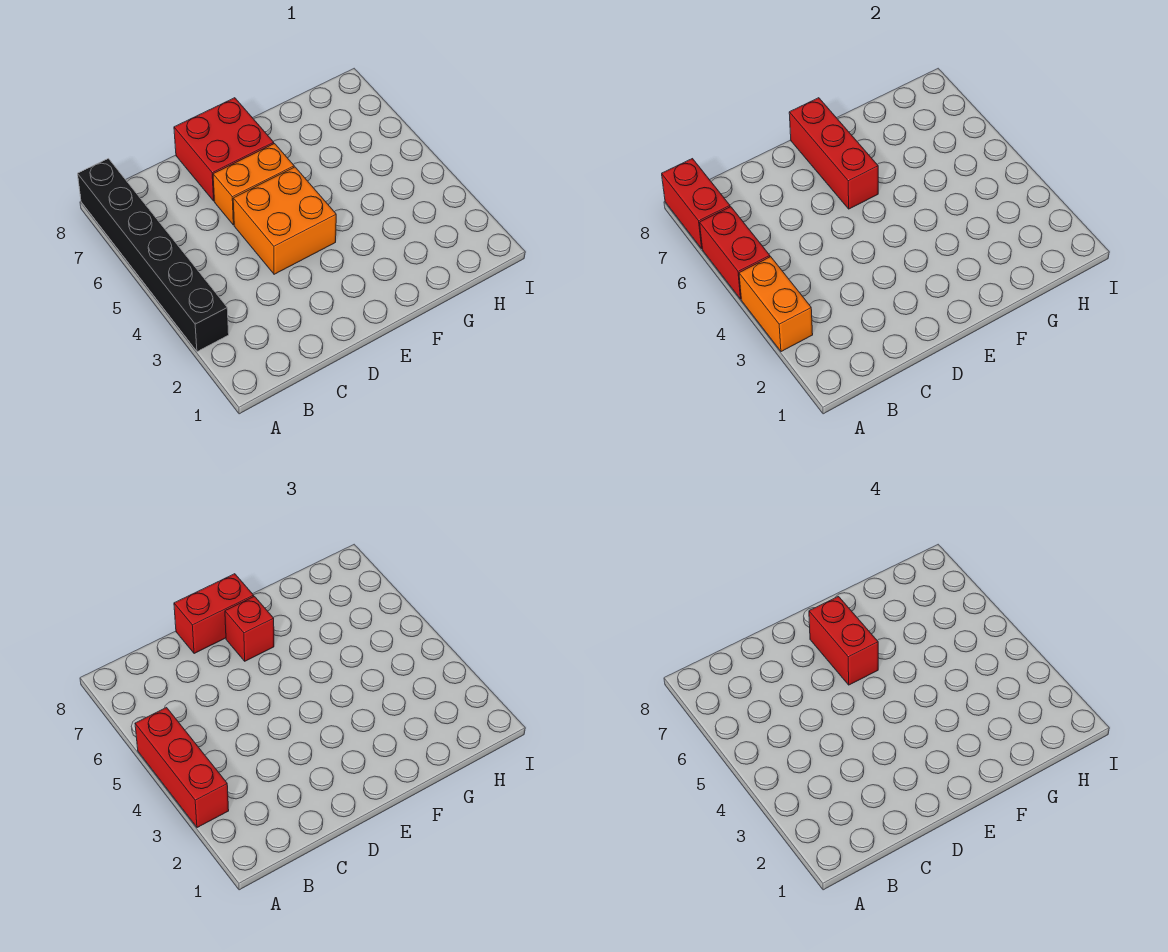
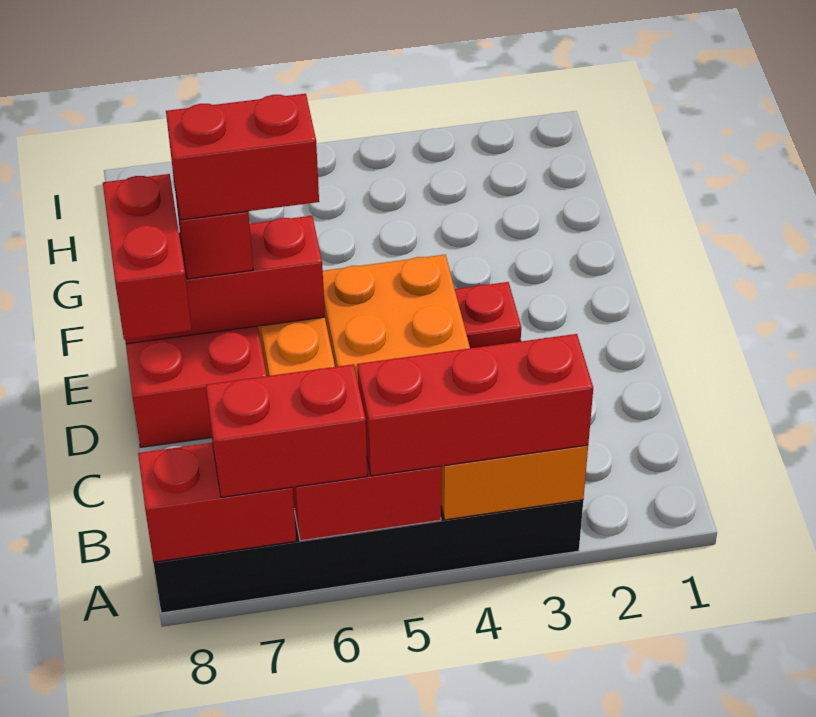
none -> red brick A6:A7 level 3
none -> red plate E3 level 1

